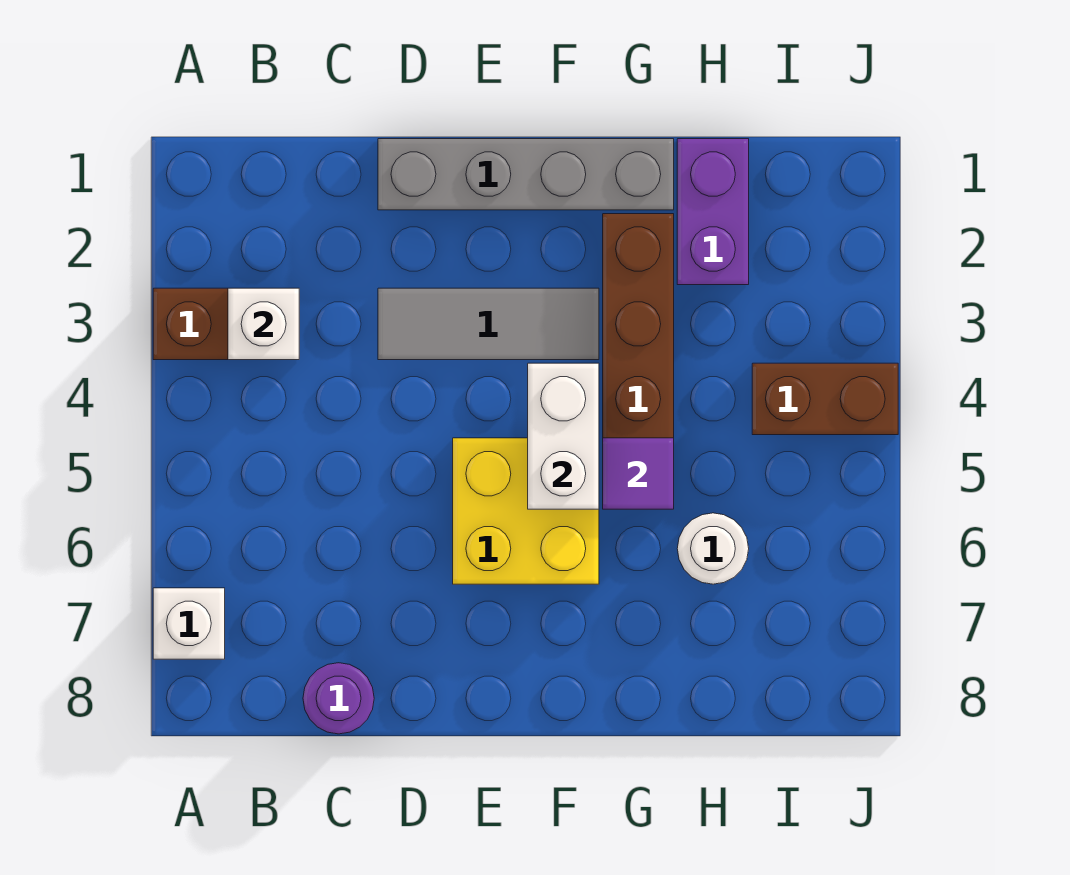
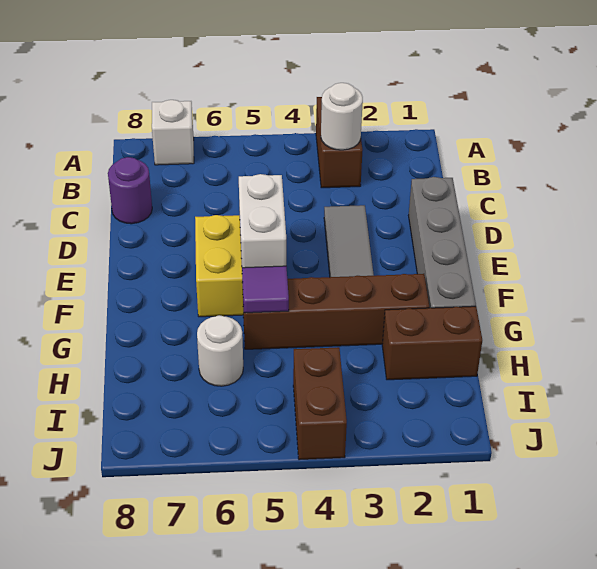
white brick B3 level 2 -> white round brick B3 level 2
white brick F4:F5 level 2 -> white brick E5:F5 level 2
purple brick H1:H2 level 1 -> brown brick H1:H2 level 1

